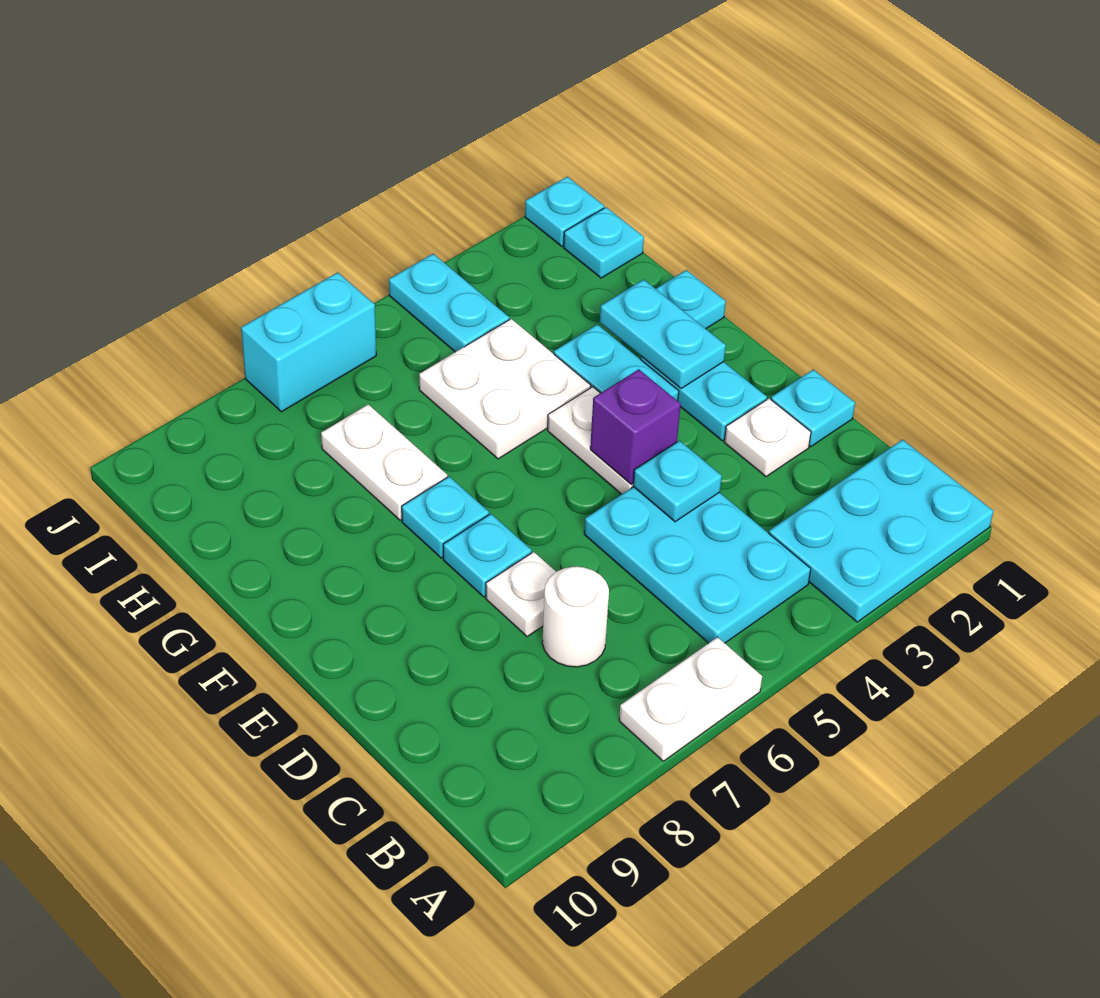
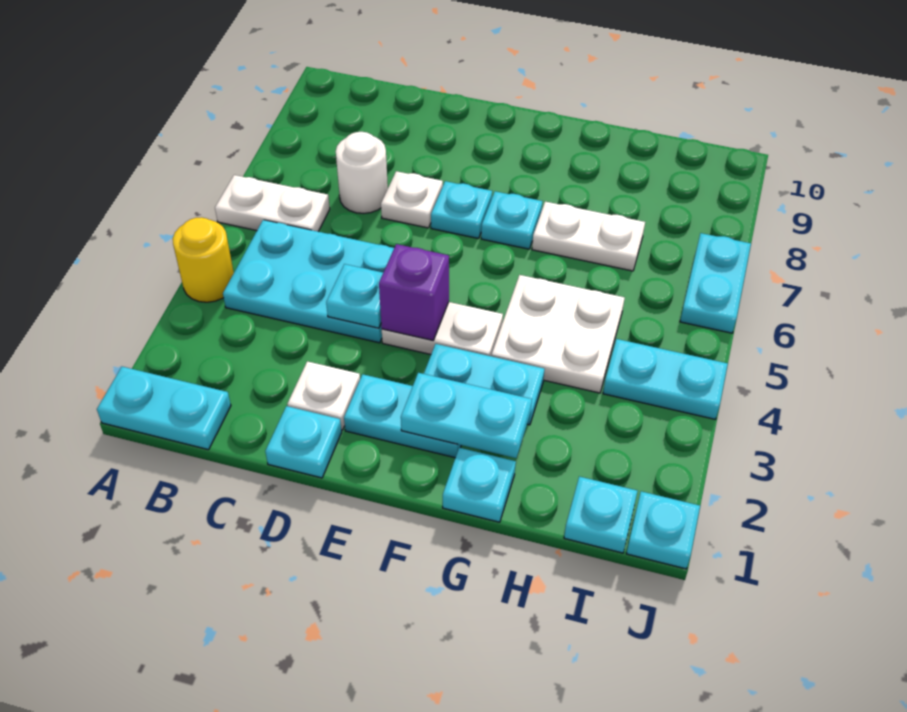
cyan plate A1:B3 level 1 -> cyan plate A1:B1 level 1
none -> yellow round brick A4 level 1
white plate A6:A7 level 1 -> white plate A6:B6 level 1
cyan brick J6:J7 level 1 -> cyan plate J6:J7 level 1

